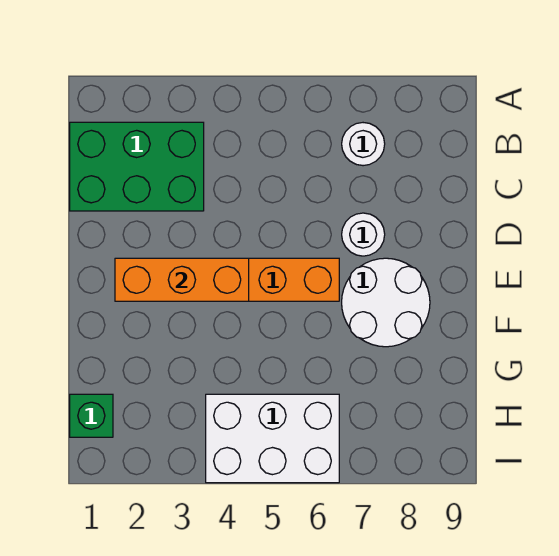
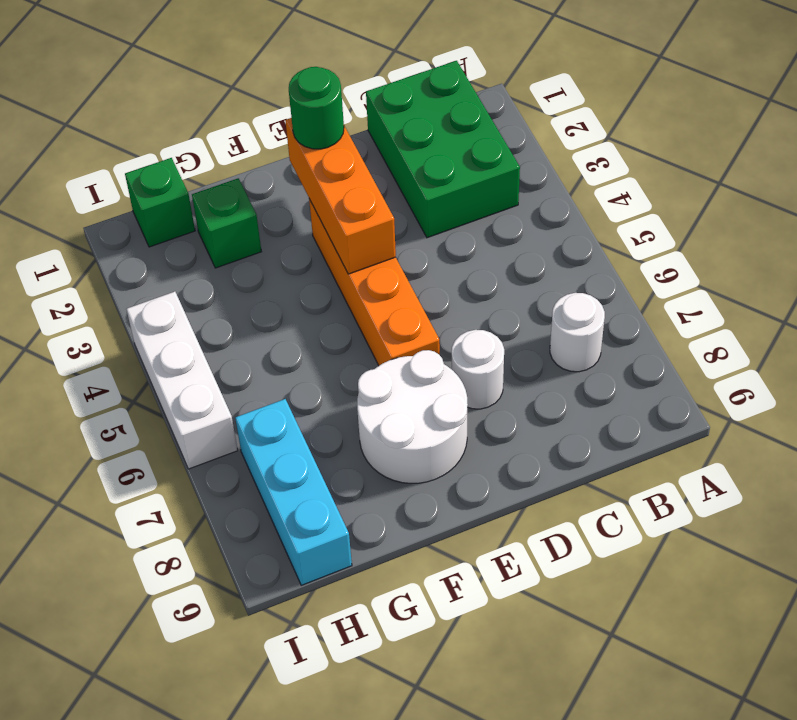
none -> green round brick E2 level 3
none -> green brick G2 level 1
white brick H4:I6 level 1 -> white brick I4:I6 level 1
none -> cyan brick H7:H9 level 1

